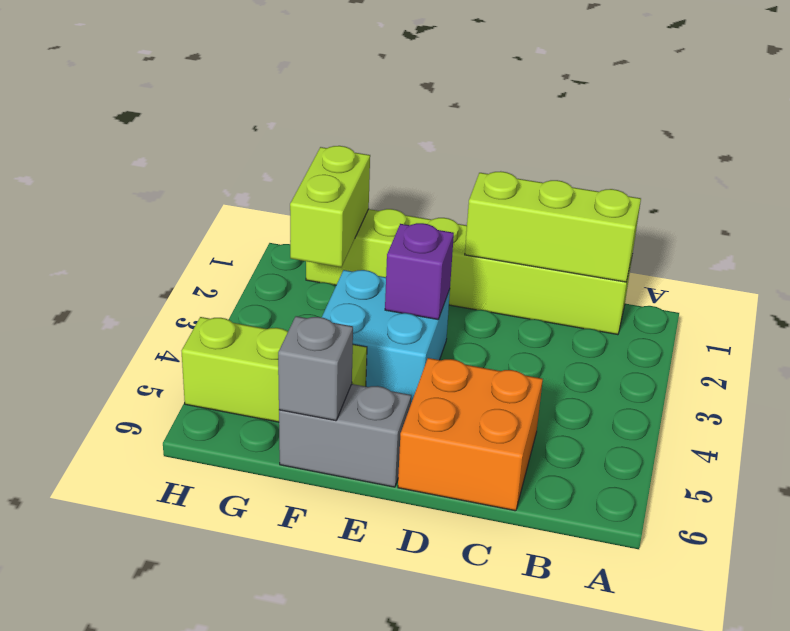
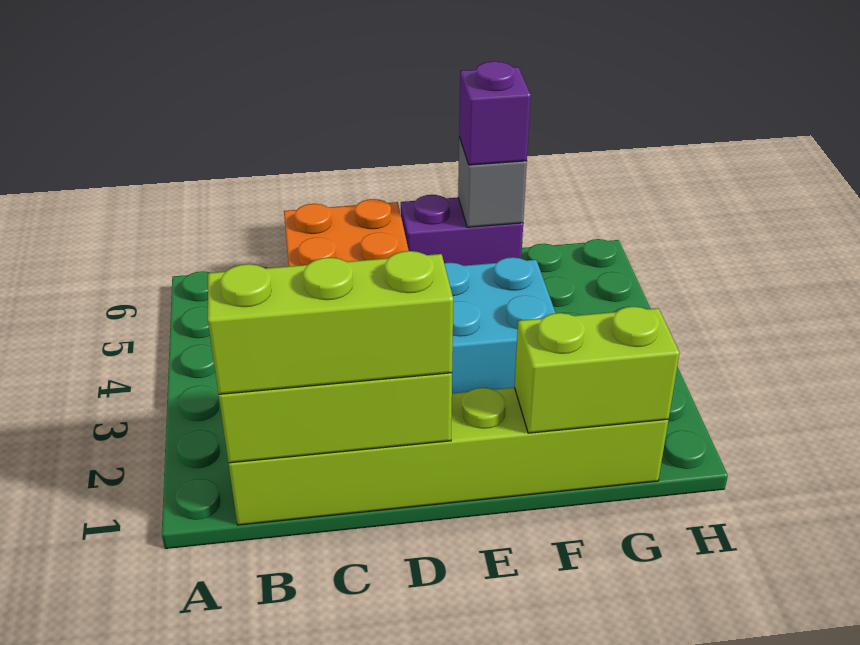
purple brick E3 level 2 -> purple brick F6 level 3
grey brick E6:F6 level 1 -> purple brick E6:F6 level 1
lime brick F5:H5 level 1 -> lime brick B1:D1 level 3
lime brick G1:G2 level 2 -> lime brick F1:G1 level 2

